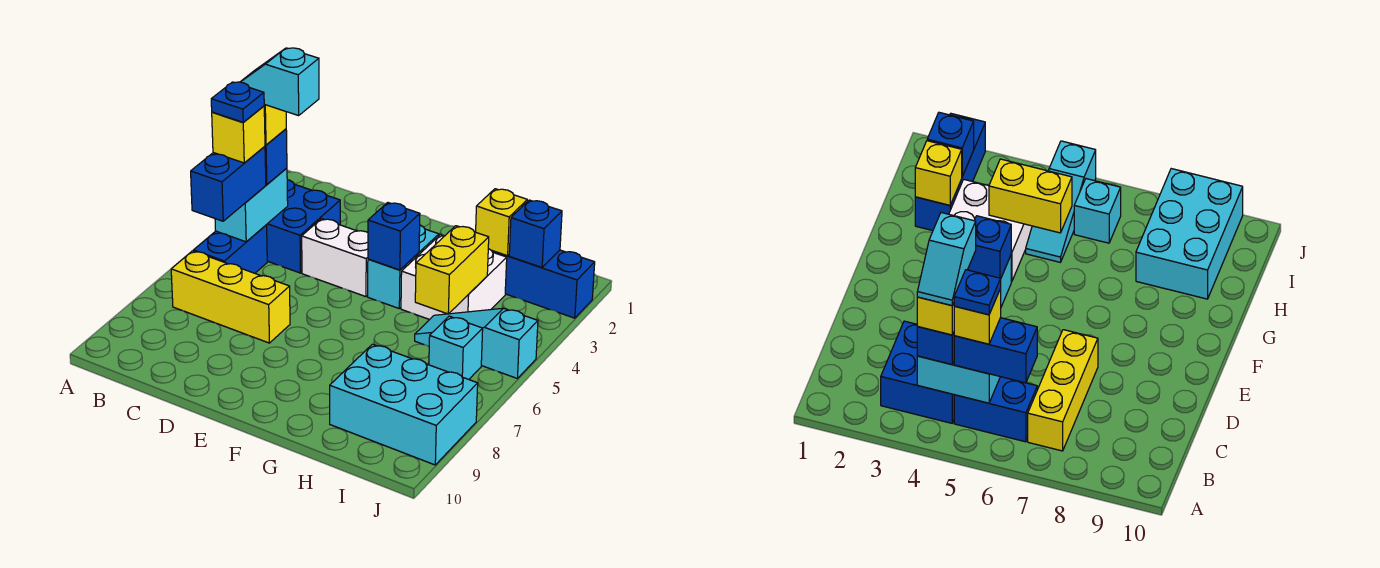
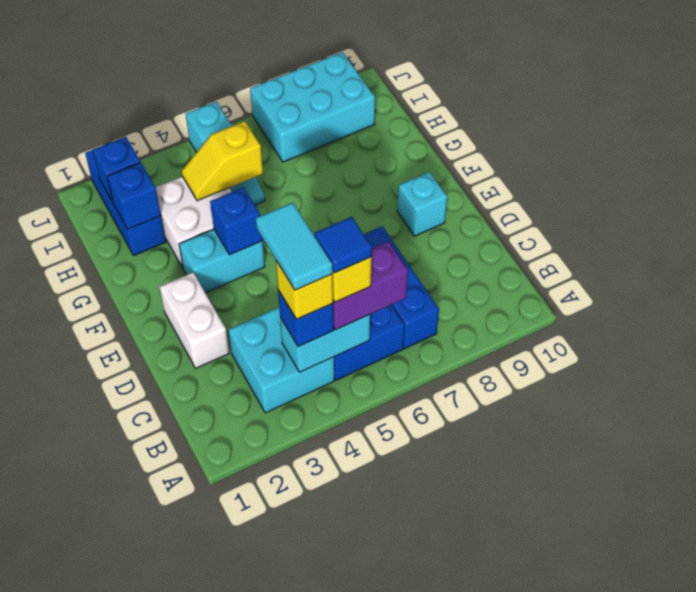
blue brick B3:C4 level 1 -> cyan brick B3:C4 level 1
cyan slope B4:C4 level 5 top C -> cyan tile B4:C4 level 5
blue brick B5:B6 level 3 -> purple brick B5:B6 level 3
blue plate B5 level 5 -> blue tile B5 level 5
yellow brick B7:D7 level 1 -> blue brick B7:D7 level 1
white brick D4:E4 level 1 -> white brick D2:E2 level 1
yellow brick H2 level 2 -> blue brick H2 level 2
yellow brick H4:H5 level 2 -> yellow slope H4:H5 level 2 top 5
cyan brick H8:J9 level 1 -> cyan brick I7:J9 level 1
cyan brick I6 level 1 -> cyan brick E9 level 1

